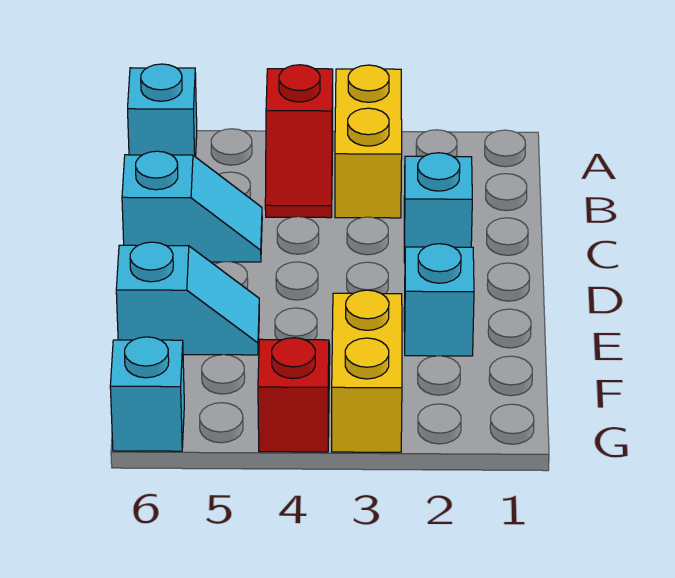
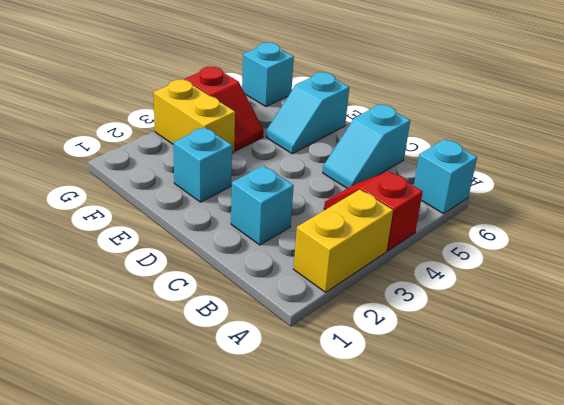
yellow brick A3:B3 level 1 -> yellow brick A2:A3 level 1

